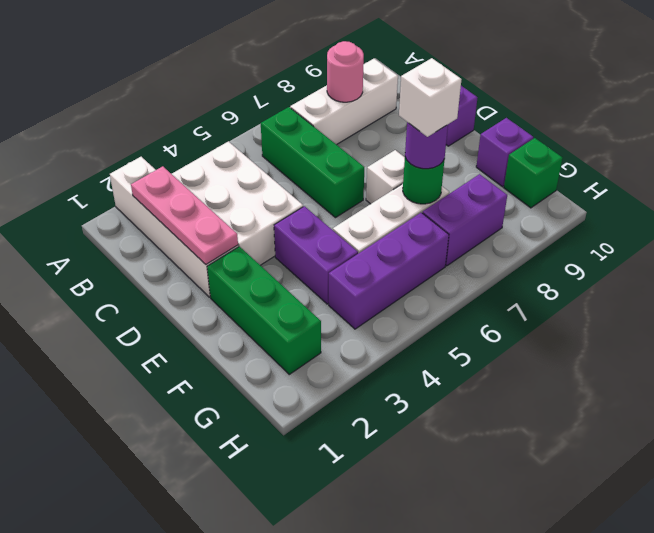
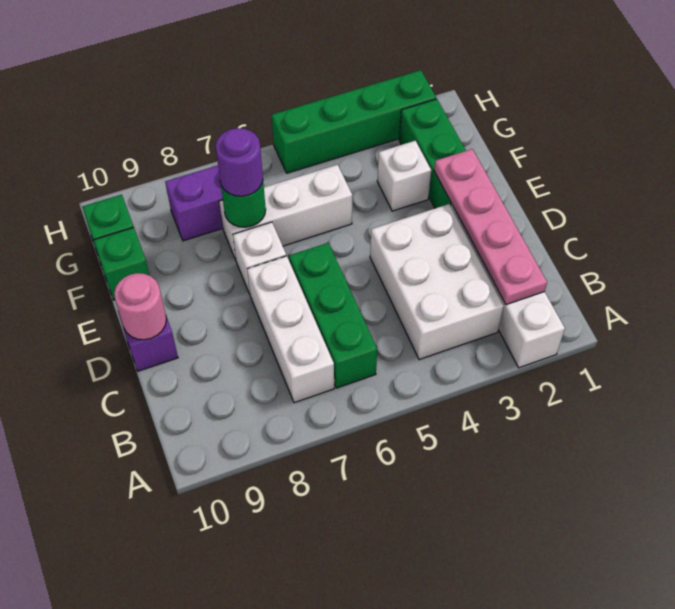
pink plate B2:D2 level 2 -> pink plate B2:E2 level 2
white brick B7:B9 level 1 -> white brick B7:D7 level 1
pink round brick B8 level 2 -> pink round brick D10 level 2
purple brick E4:F4 level 1 -> none
white brick F7 level 4 -> white brick F3 level 1
purple brick F10 level 1 -> green brick F10 level 1
purple brick G4:G6 level 1 -> none
none -> green brick H2:H5 level 1

